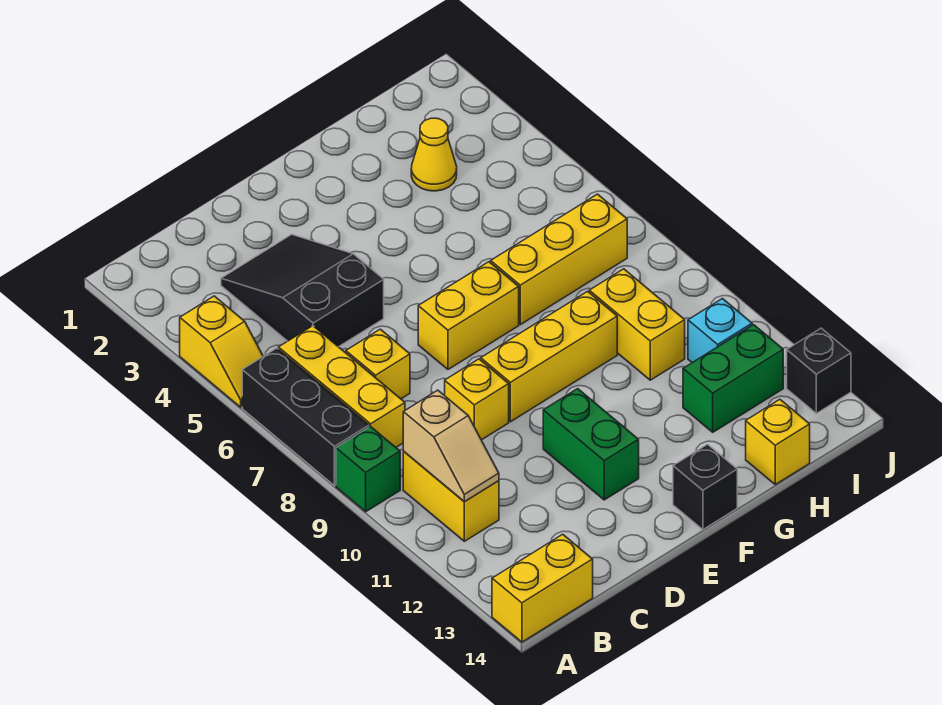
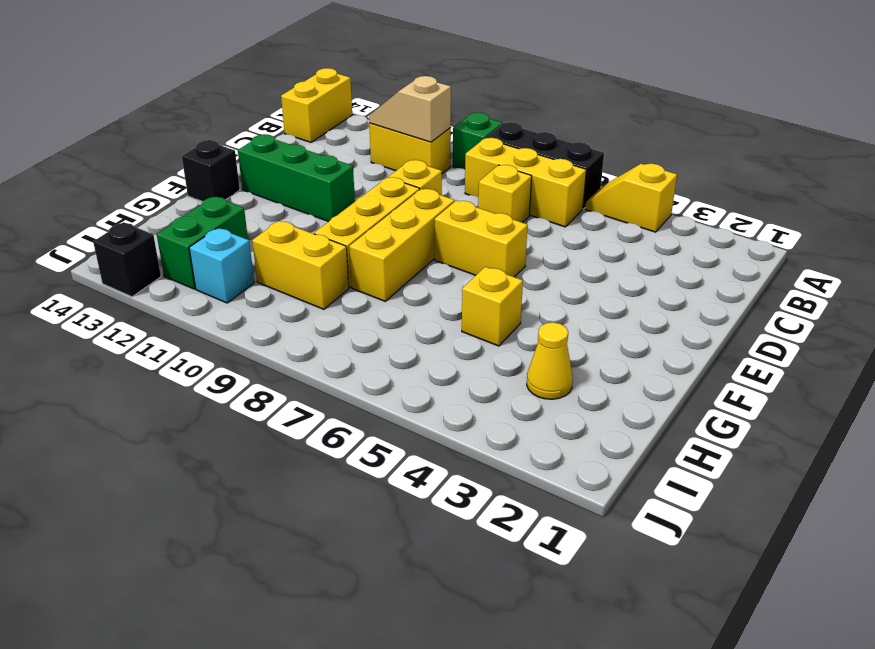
black slope C3:D5 level 1 top 5 -> none
yellow brick E7:F7 level 1 -> yellow brick E6:E7 level 1
green brick E11:E12 level 1 -> green brick E11:E13 level 1
yellow brick G7:I7 level 1 -> yellow brick E8:G8 level 1
yellow brick H14 level 1 -> yellow brick G5 level 1

